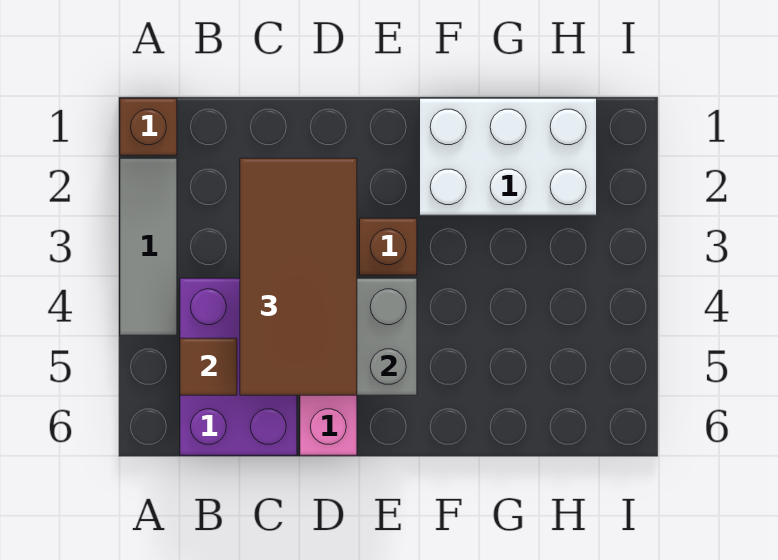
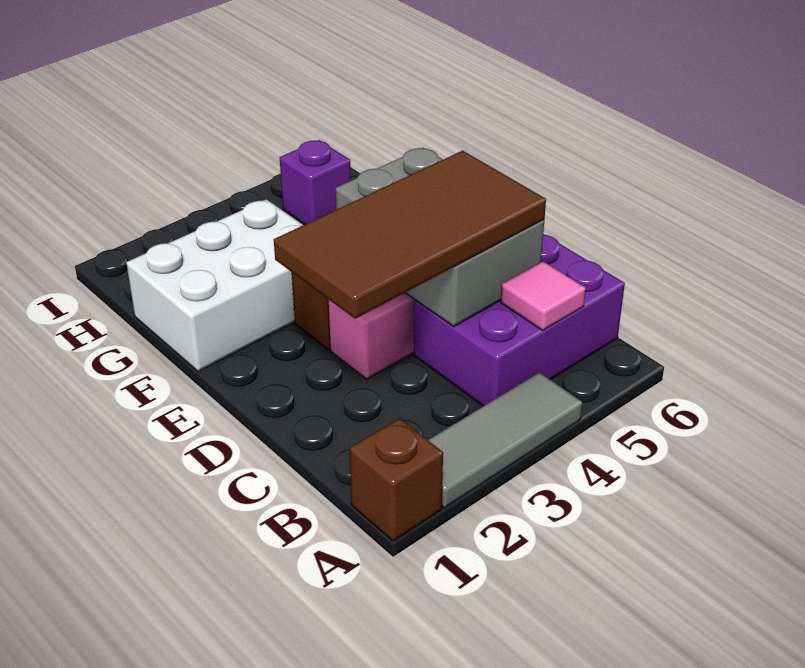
brown tile B5 level 2 -> pink tile B5 level 2
white brick F1:H2 level 1 -> white brick F1:G3 level 1
none -> purple brick H5 level 1

